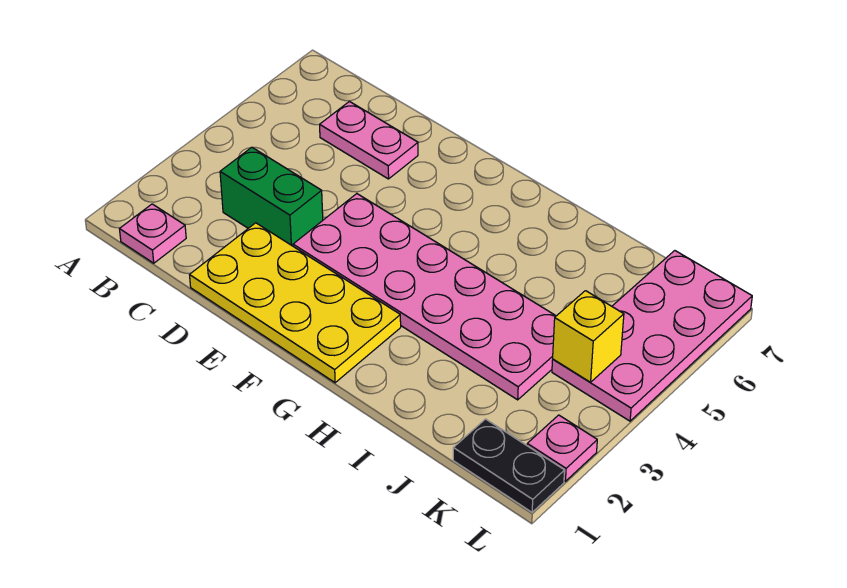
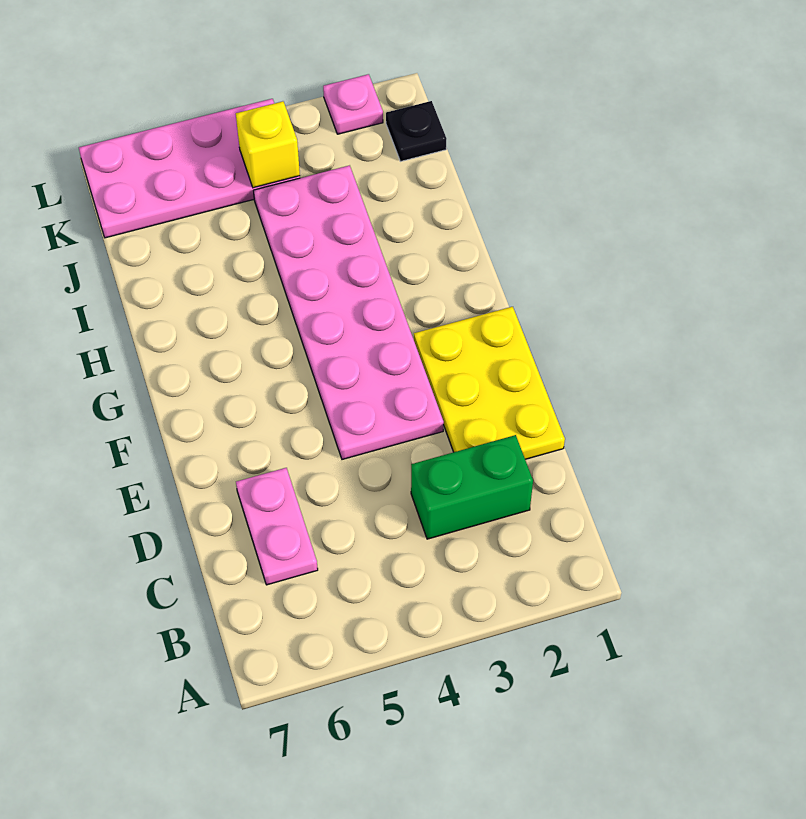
pink plate B1 level 1 -> none
green brick C3:D3 level 1 -> green brick C2:C3 level 1
yellow plate D1:G2 level 1 -> yellow plate D1:F2 level 1
black plate K1:L1 level 1 -> black plate K1 level 1

